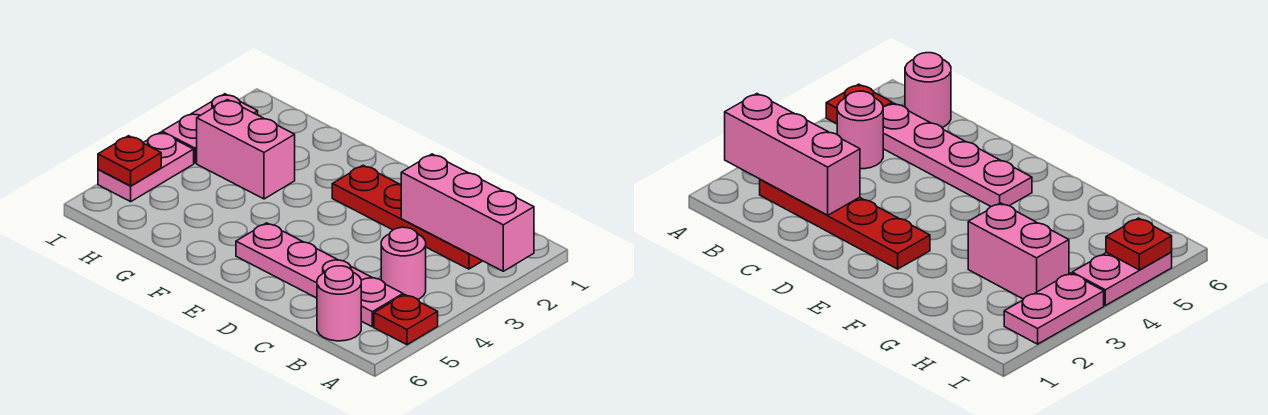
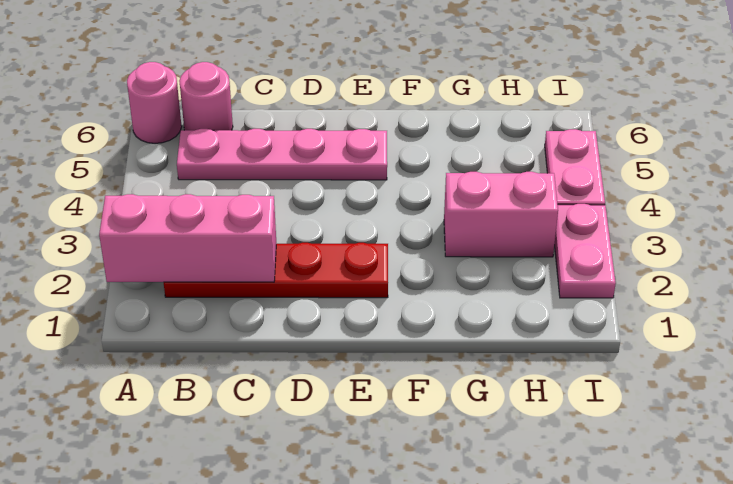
red plate A5 level 1 -> none
pink round brick B4 level 1 -> pink round brick A6 level 1
red plate I5 level 2 -> none

